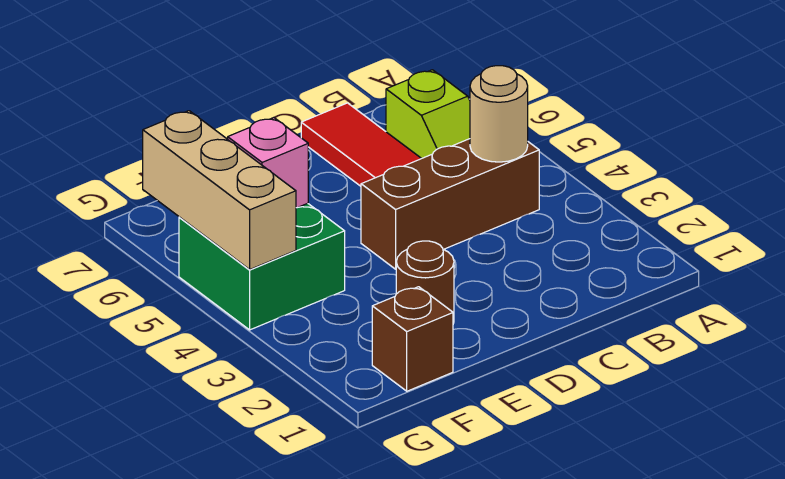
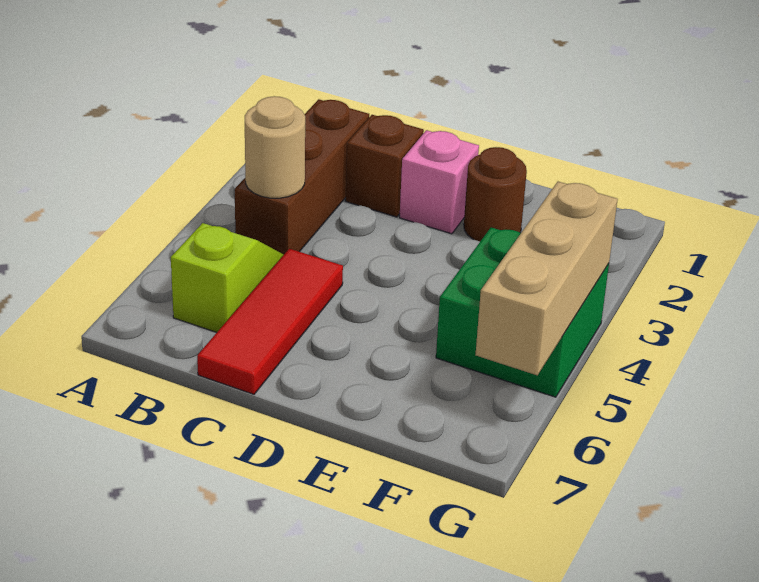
brown brick B4:D4 level 1 -> brown brick B2:B4 level 1
brown brick F1 level 1 -> brown brick C2 level 1
pink brick F5 level 2 -> pink brick D2 level 1

